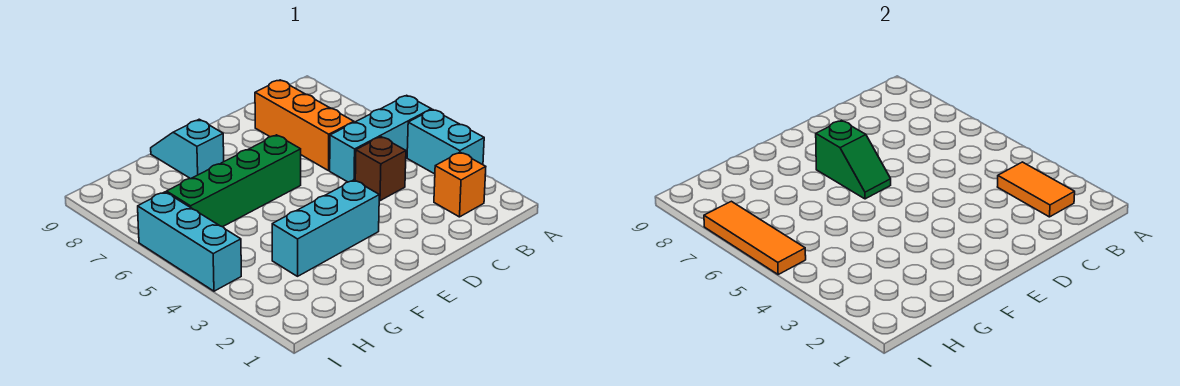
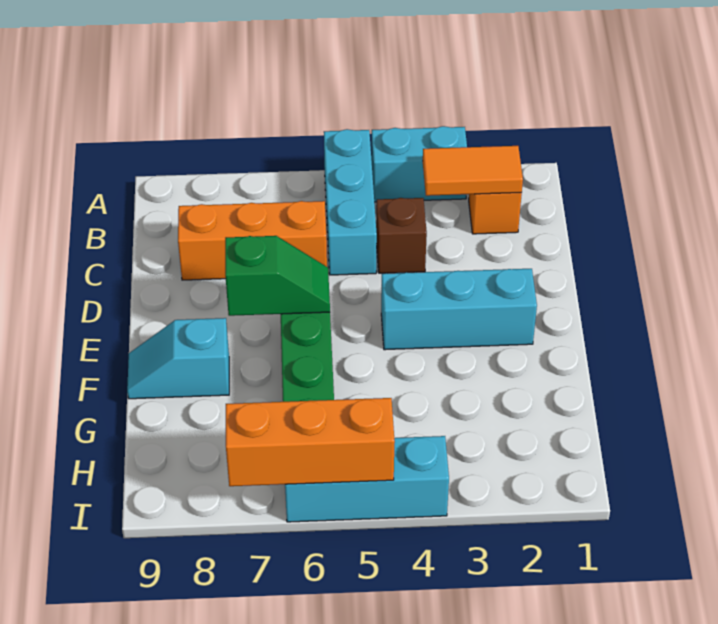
cyan brick E3:G3 level 1 -> cyan brick E2:E4 level 1
orange tile I5:I7 level 2 -> orange brick I5:I7 level 2

